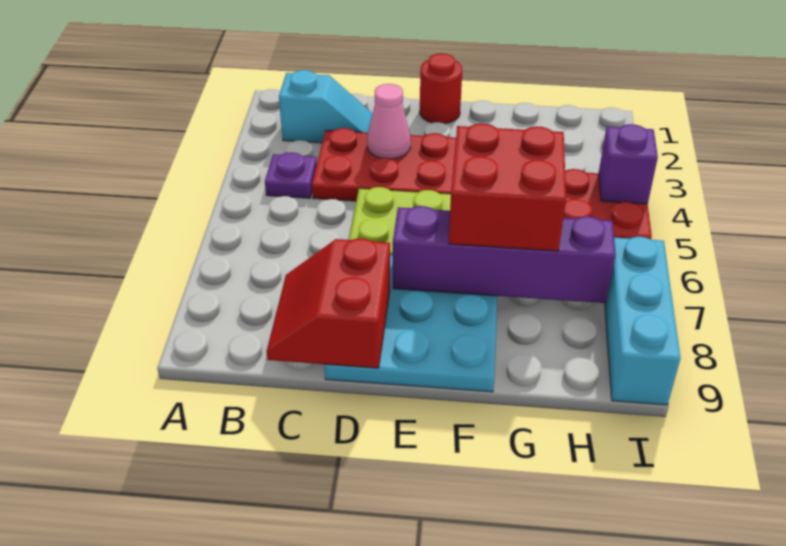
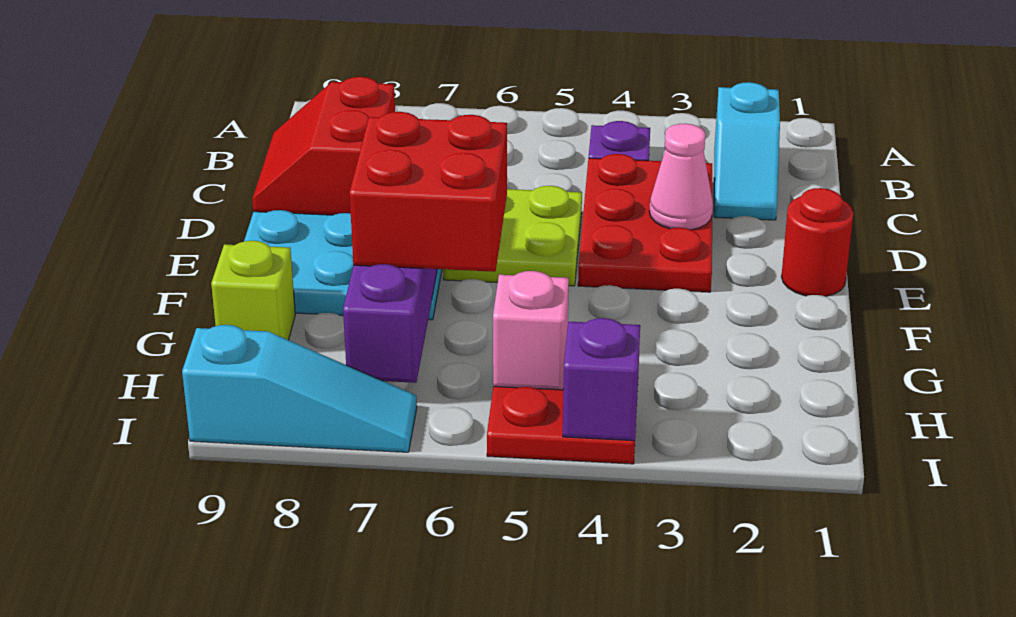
red slope C8:D9 level 2 top D -> red slope C8:D9 level 2 top 8
none -> lime brick G9 level 1
none -> pink brick H5 level 2
cyan brick I7:I9 level 1 -> cyan slope I7:I9 level 1 top 9

